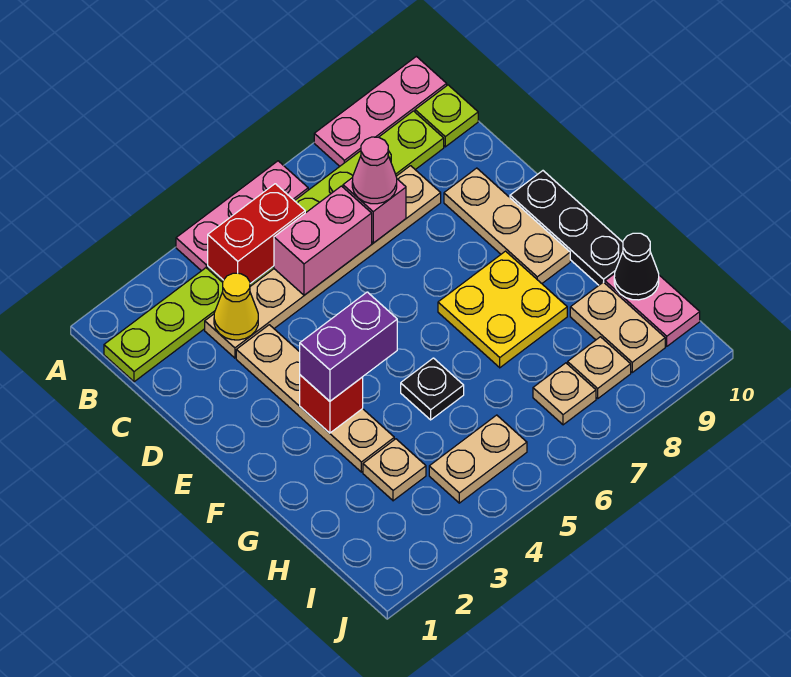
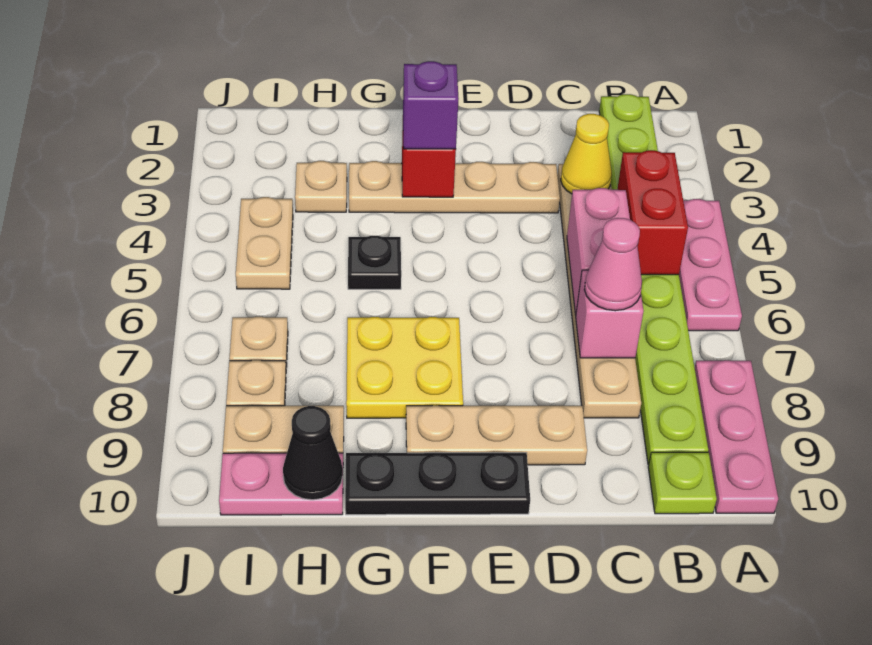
purple brick F3:F4 level 3 -> purple brick F3 level 3

